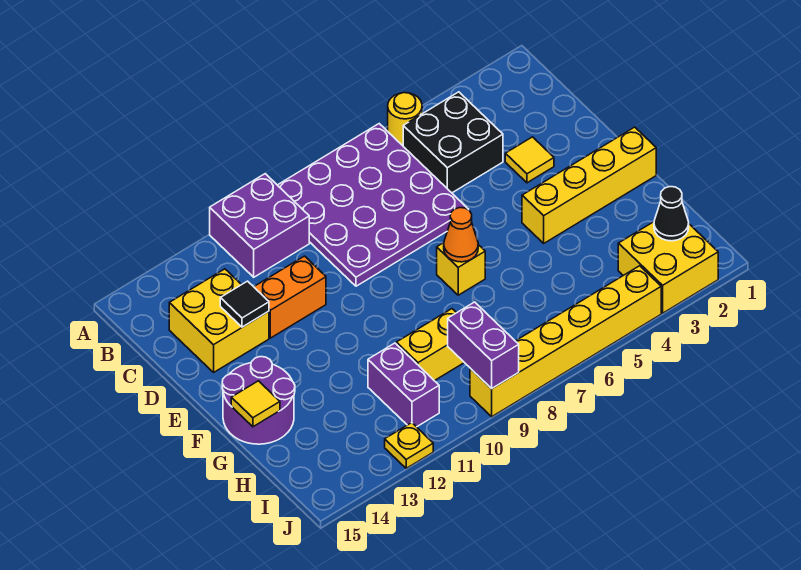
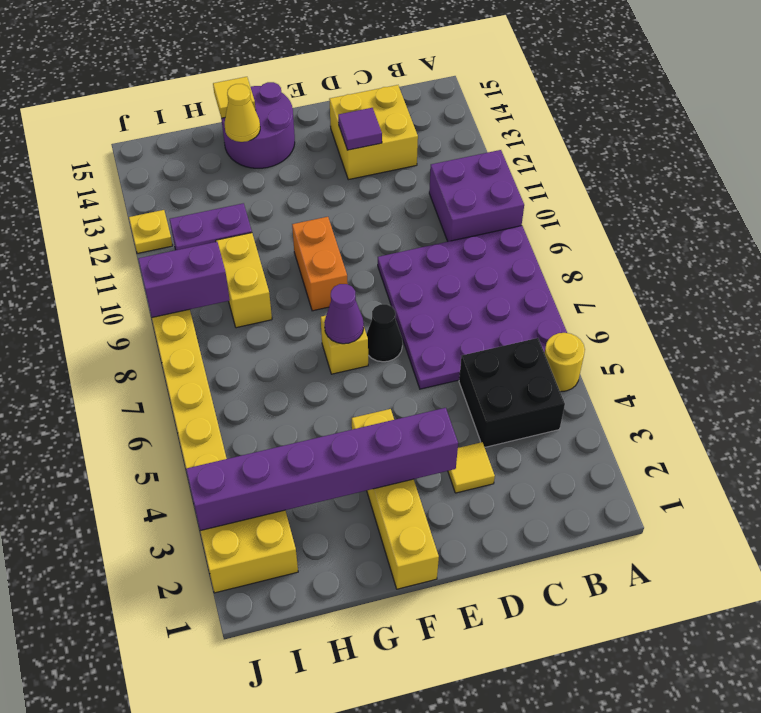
orange brick D11:D12 level 1 -> orange brick F9:F10 level 1
black tile D13 level 2 -> purple tile D13 level 2
none -> purple brick E3:J3 level 2
orange cone F7 level 2 -> purple cone F7 level 2
none -> yellow cone G14 level 2
black cone I2 level 2 -> black cone E7 level 1

